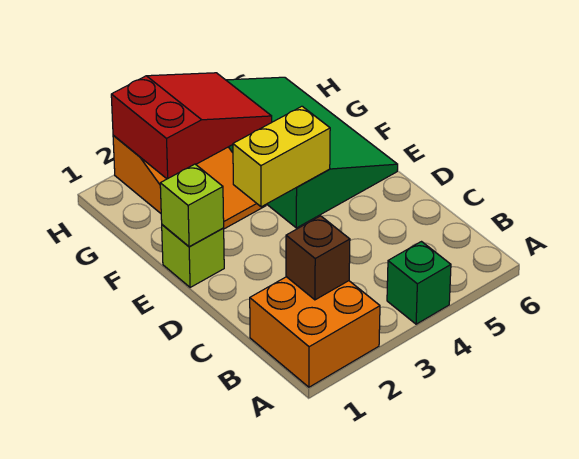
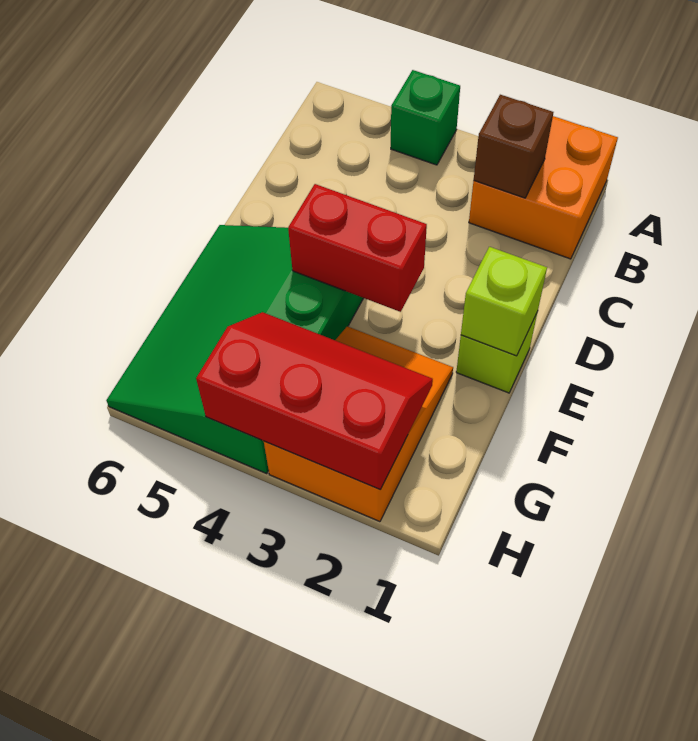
yellow brick E3:E4 level 2 -> red brick E3:E4 level 2
red slope G2:H4 level 2 top 2 -> red slope G2:H4 level 2 top H

